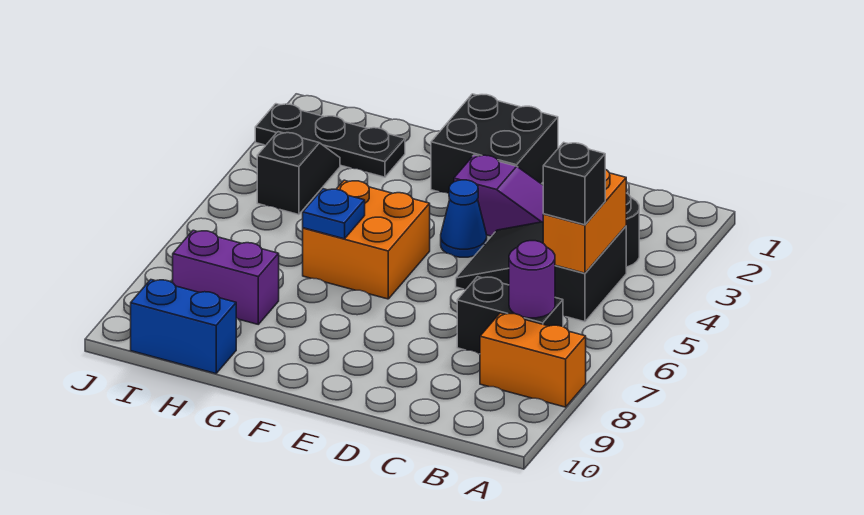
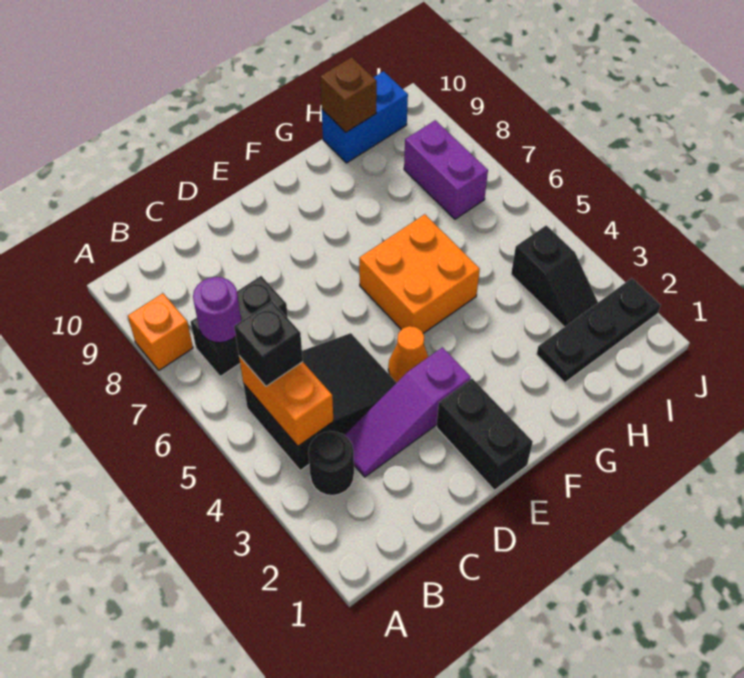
orange brick A8:B8 level 1 -> orange brick A8 level 1
black brick E1:F2 level 1 -> black brick E1:E2 level 1
blue cone E4 level 1 -> orange cone E4 level 1
blue plate G6 level 2 -> none
purple brick H8:I8 level 1 -> purple brick I7:I8 level 1
none -> brown brick H10 level 2

